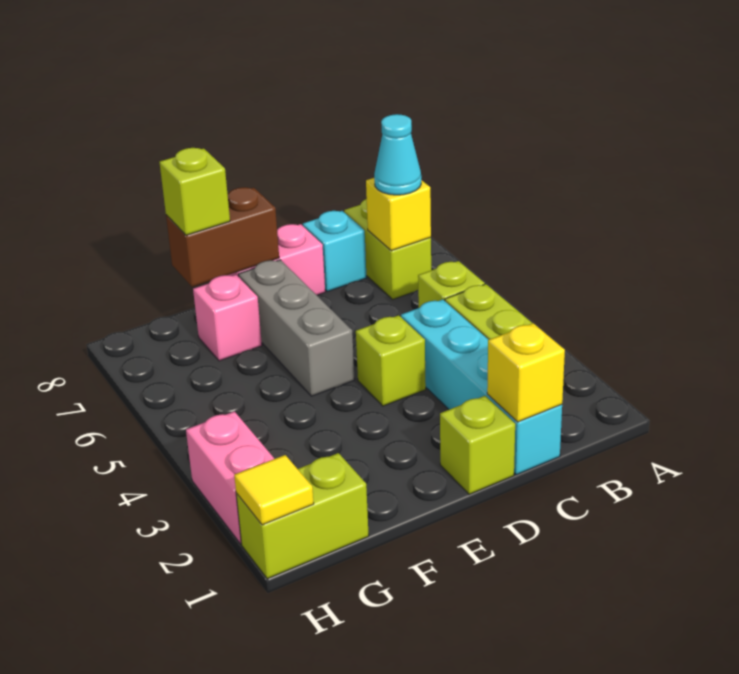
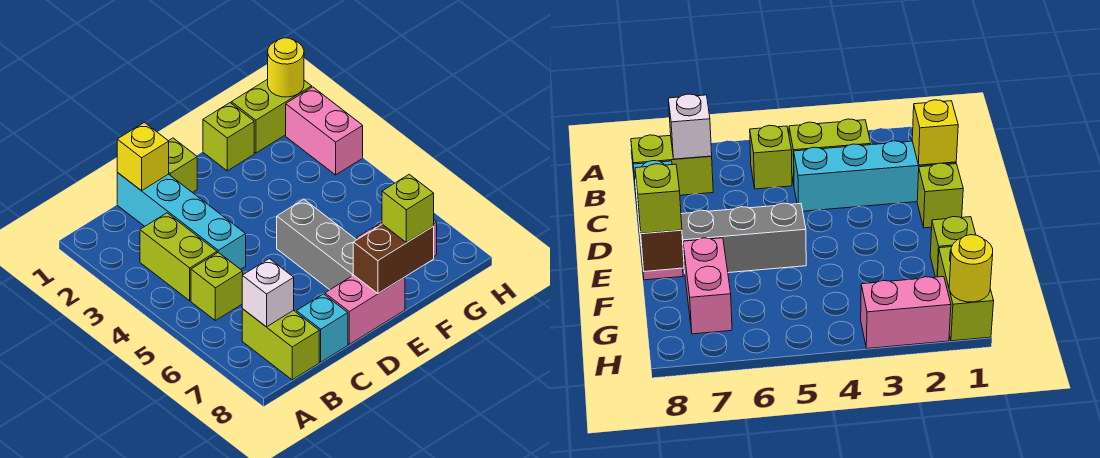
yellow brick B7 level 2 -> white brick B7 level 2
cyan cone B7 level 3 -> none
lime brick D4 level 1 -> lime brick F1 level 1
pink brick F7 level 1 -> pink brick F7:G7 level 1
yellow tile H1 level 2 -> yellow round brick H1 level 2

